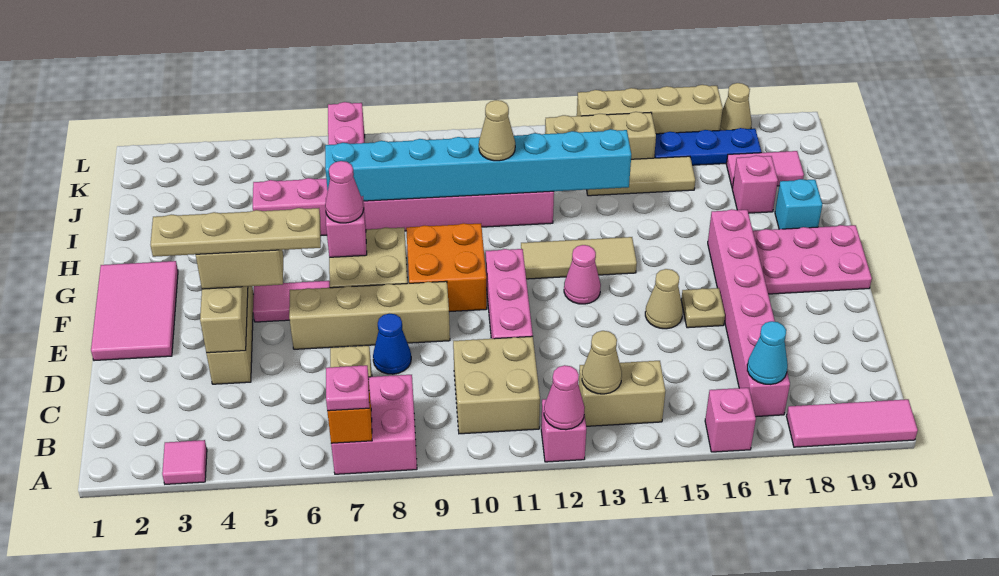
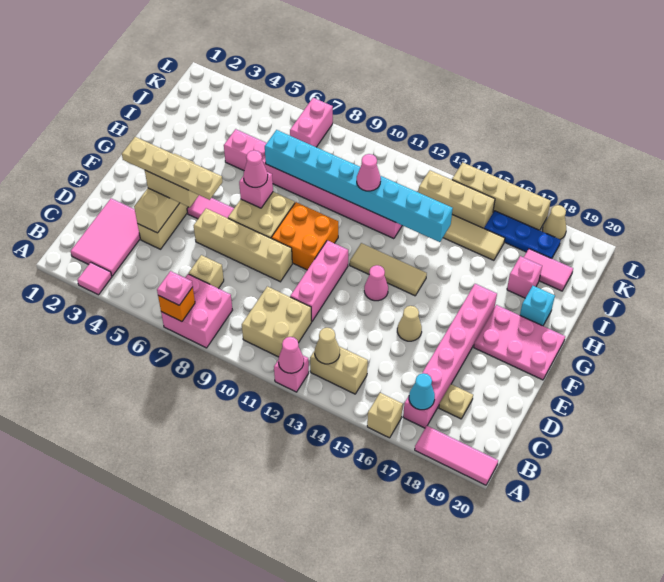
pink brick A16 level 1 -> tan brick A16 level 1
blue cone D8 level 1 -> none
pink tile E1:G2 level 1 -> pink tile B2:D3 level 1
tan plate E16 level 1 -> tan plate C18 level 1
tan cone I11 level 3 -> pink cone I11 level 3

